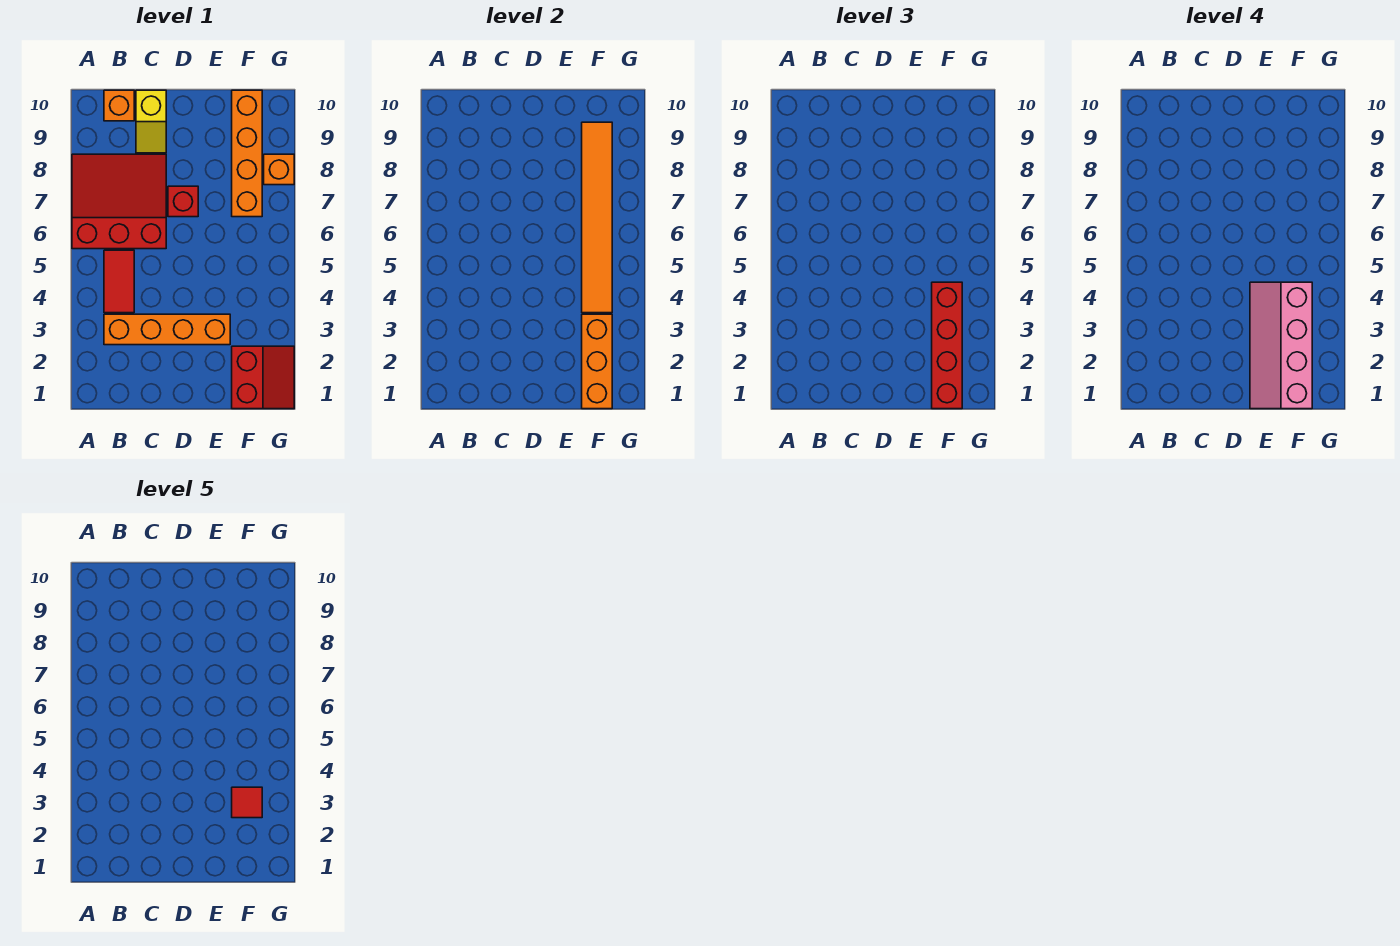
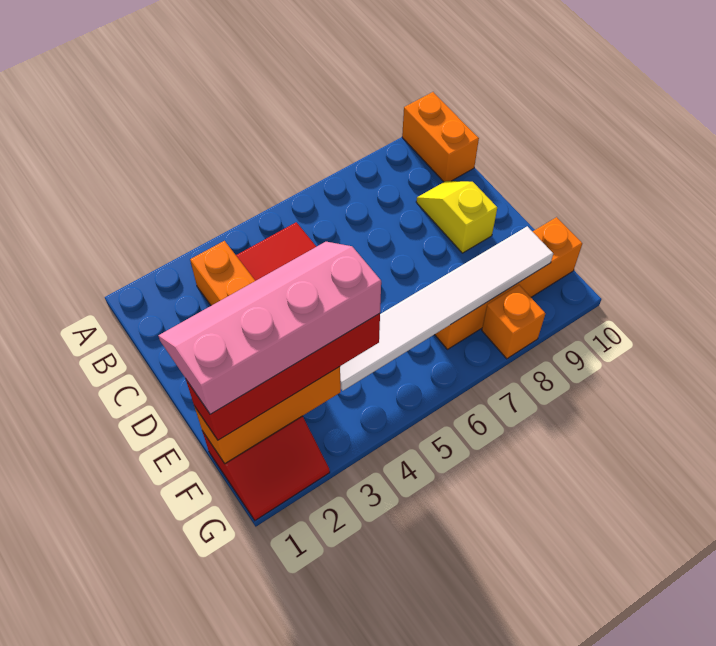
red slope A6:C8 level 1 top 6 -> none
orange brick B10 level 1 -> orange brick A10:B10 level 1
yellow slope C9:C10 level 1 top 10 -> yellow slope C9:D9 level 1 top D
red brick D7 level 1 -> none
red tile F3 level 5 -> none
orange tile F4:F9 level 2 -> white tile F4:F9 level 2

